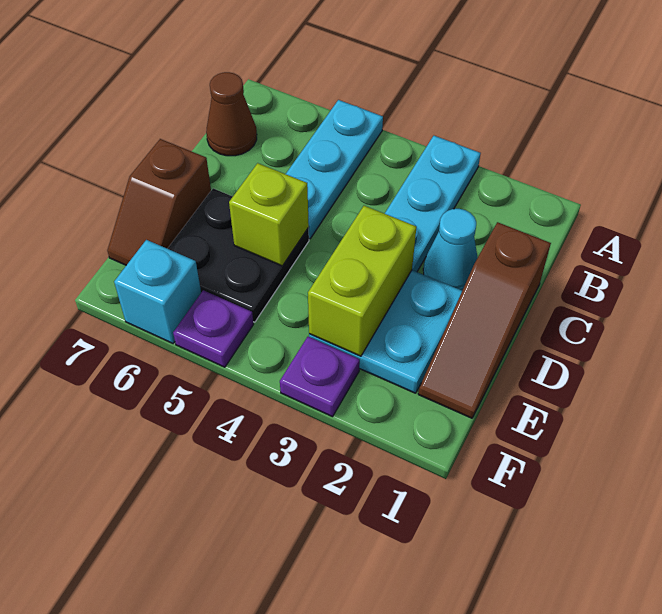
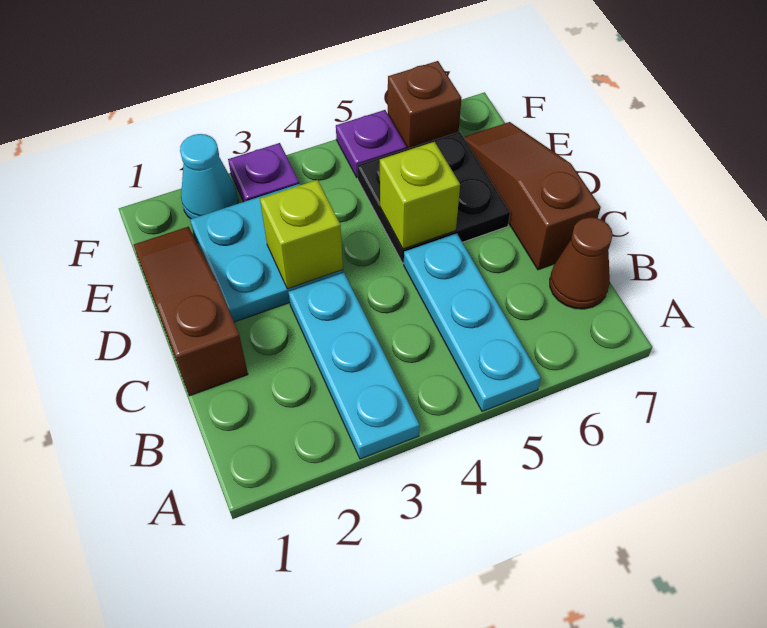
cyan cone C2 level 1 -> cyan cone F2 level 1
lime brick D3:E3 level 2 -> lime brick D3 level 2
brown slope D7:E7 level 1 top D -> brown slope C7:E7 level 1 top C
cyan brick F6 level 1 -> brown brick F6 level 1

